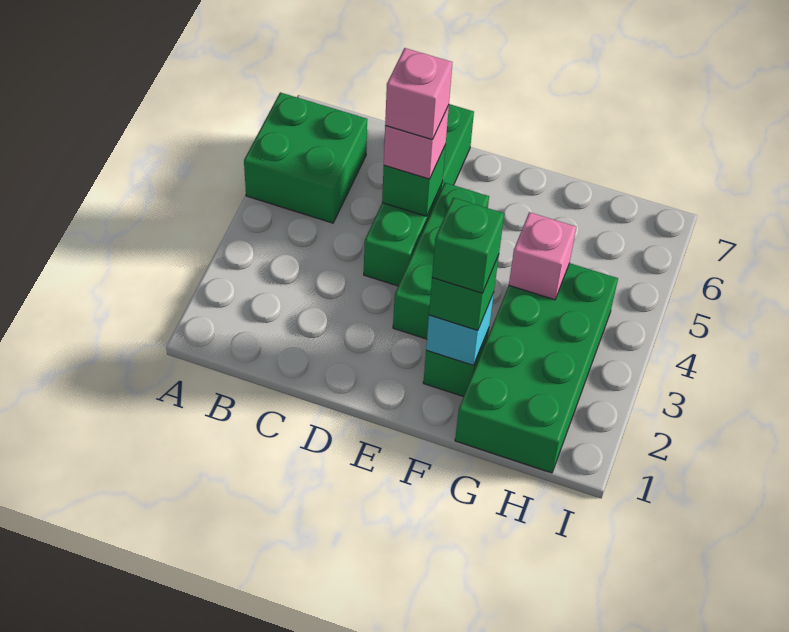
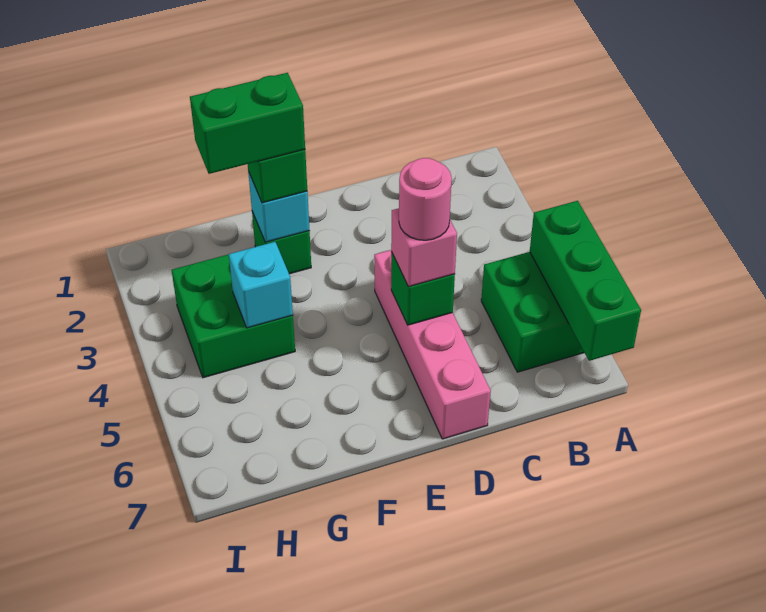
green brick D4:D7 level 1 -> pink brick D4:D7 level 1
pink brick D5 level 4 -> pink round brick D5 level 4
green brick E3:E5 level 1 -> green brick A5:A7 level 2
green brick F2 level 4 -> green brick F2:G2 level 4
green brick G1:H4 level 1 -> green brick G3:H4 level 1
pink brick G4 level 2 -> cyan brick G4 level 2

